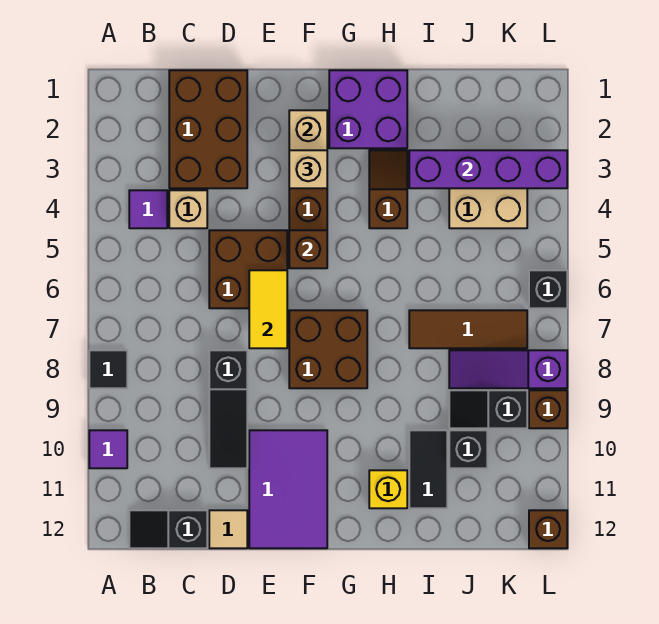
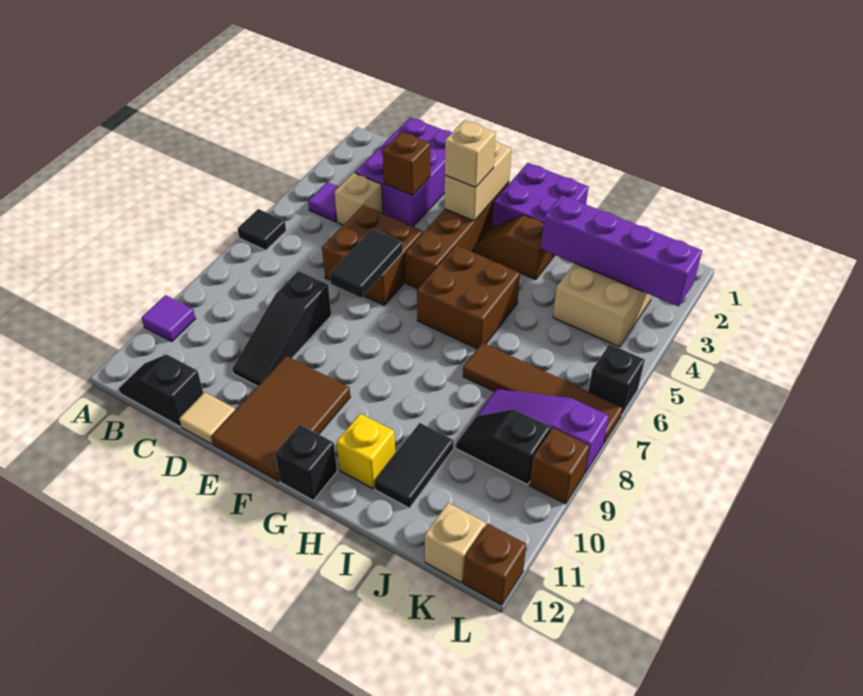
black tile A8 level 1 -> black tile A6 level 1
brown brick C1:D3 level 1 -> purple brick C1:D3 level 1
yellow tile E6:E7 level 2 -> black tile E6:E7 level 2
purple tile E10:F12 level 1 -> brown tile E10:F12 level 1
brown brick F5 level 2 -> brown brick D3 level 2
brown brick F7:G8 level 1 -> brown brick G5:H6 level 1
brown slope H3:H4 level 1 top 4 -> brown slope G3:H3 level 1 top H
brown tile I7:K7 level 1 -> brown tile I7:L7 level 1
black brick J10 level 1 -> black brick G12 level 1
none -> tan brick K12 level 1

